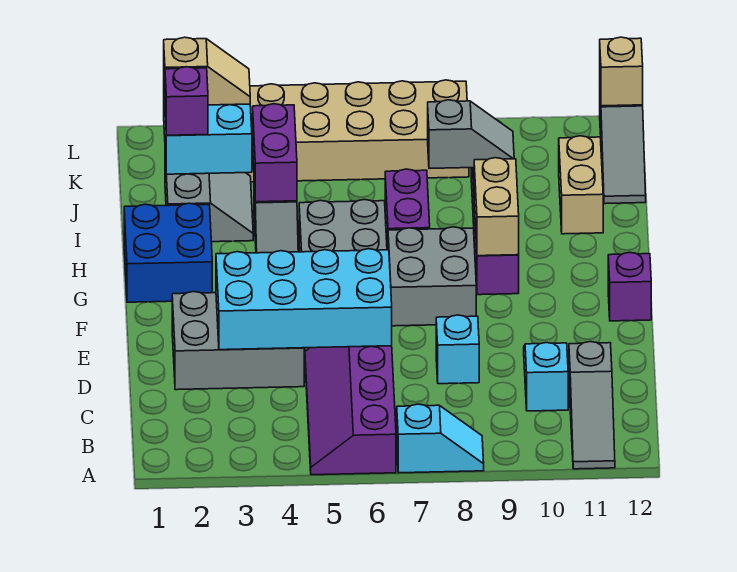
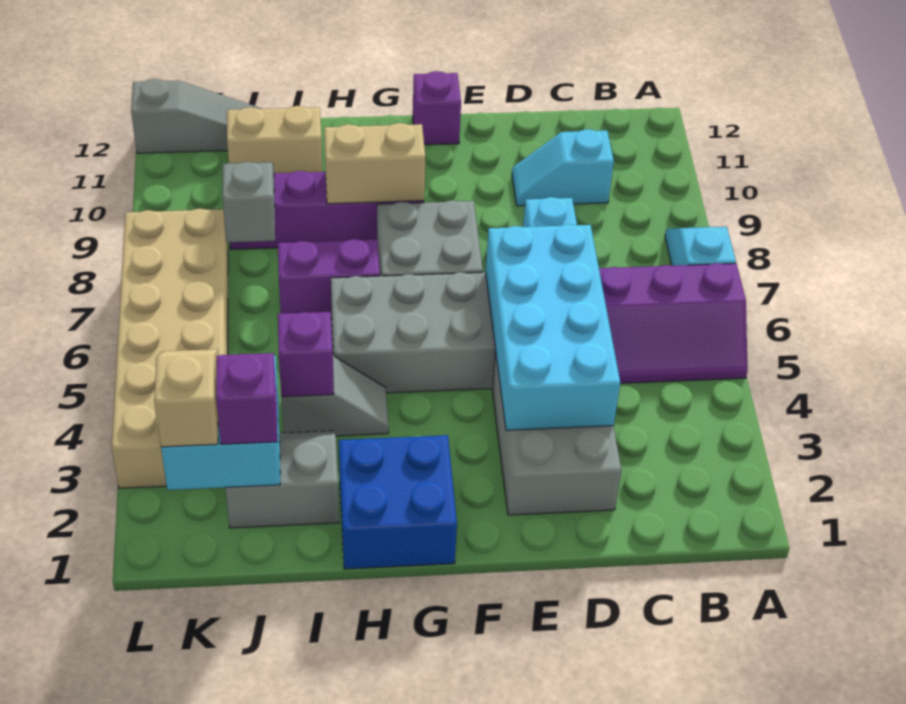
grey slope A11:C11 level 1 top C -> none
purple brick I4:J4 level 2 -> purple brick I4 level 2
tan brick L12 level 2 -> none

